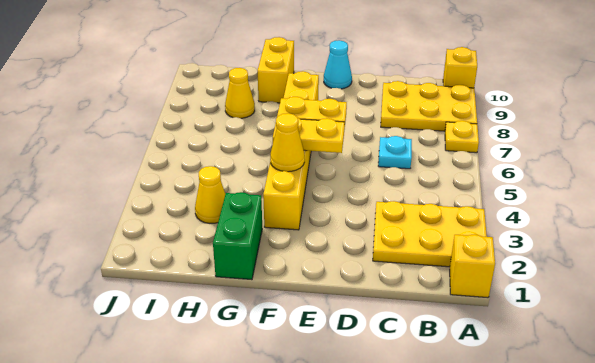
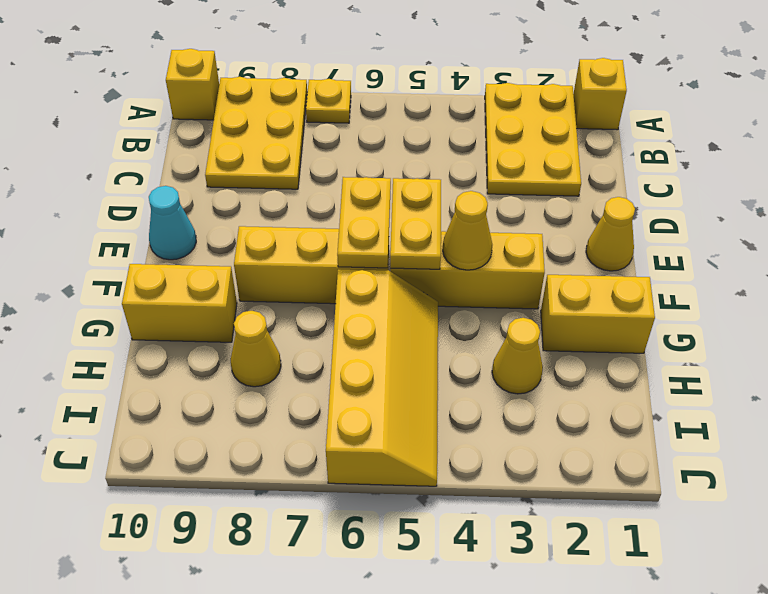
cyan plate C6 level 1 -> none
none -> yellow cone E1 level 1
green brick G1:G2 level 1 -> yellow brick G1:G2 level 1
none -> yellow slope G5:J6 level 1 top 6

